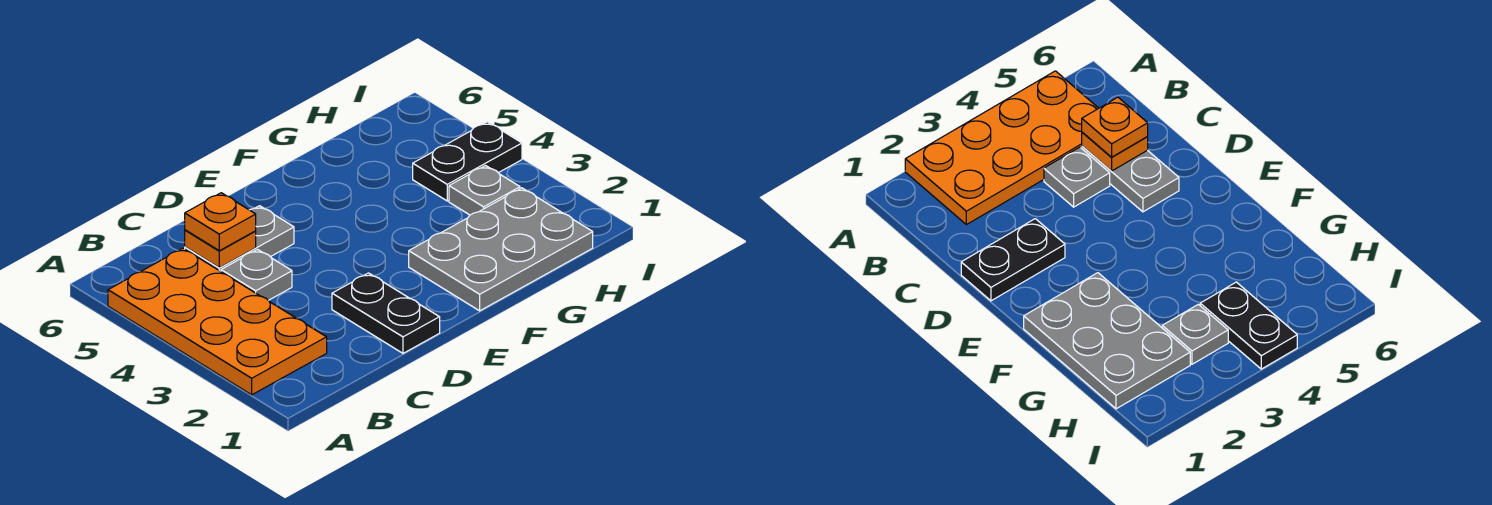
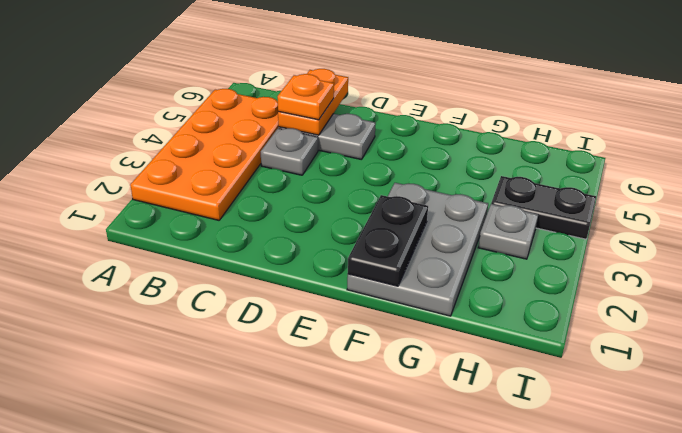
orange plate C5 level 2 -> orange plate C5:C6 level 2
black plate D1:D2 level 1 -> black plate F1:F2 level 2
grey plate F1:H2 level 1 -> grey plate F1:G3 level 1

